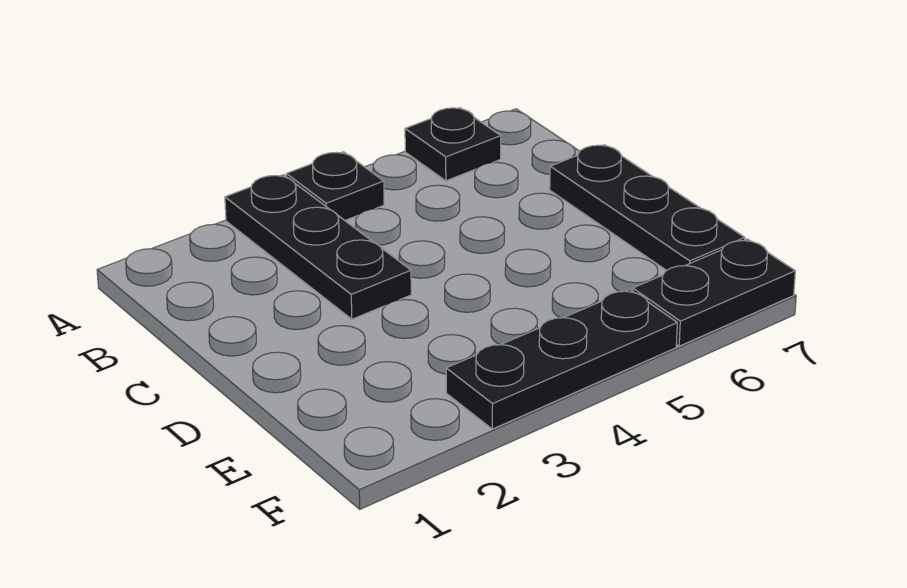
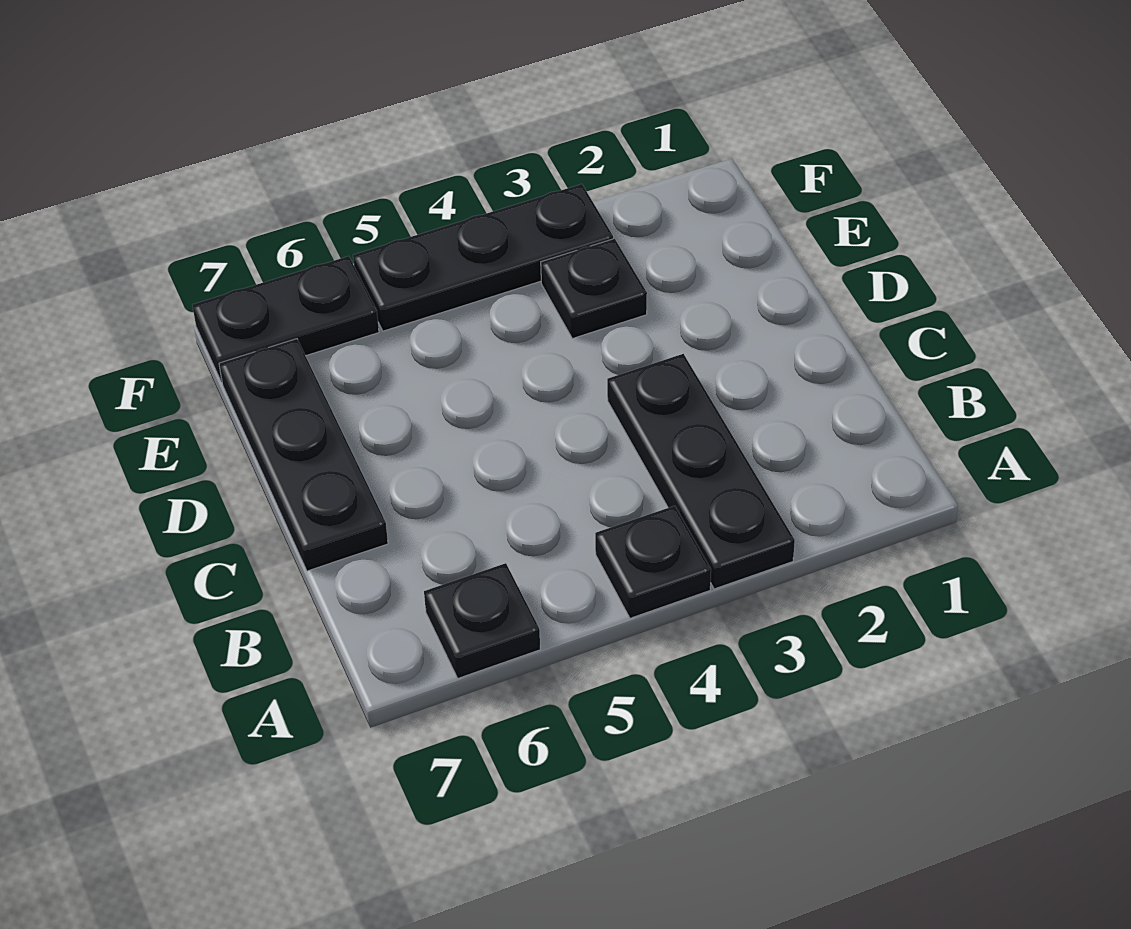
none -> black plate E3 level 1

